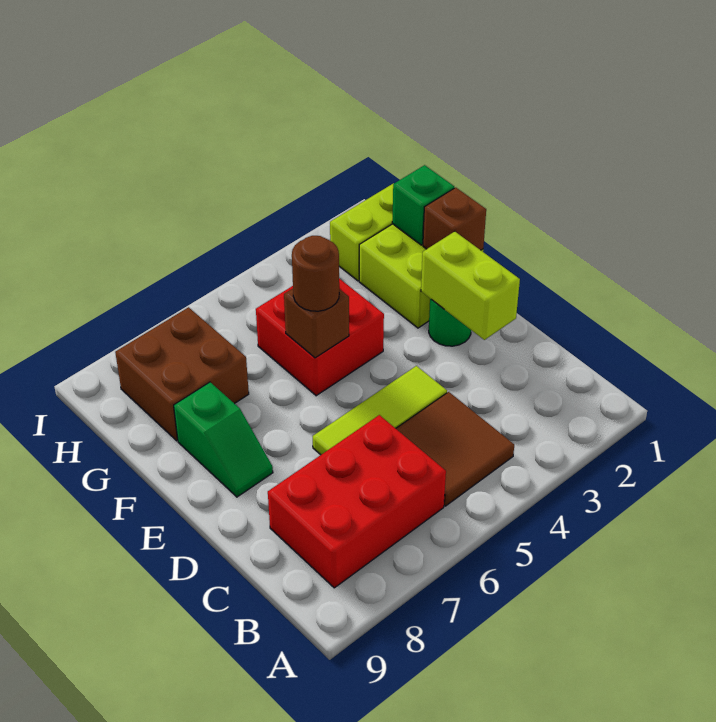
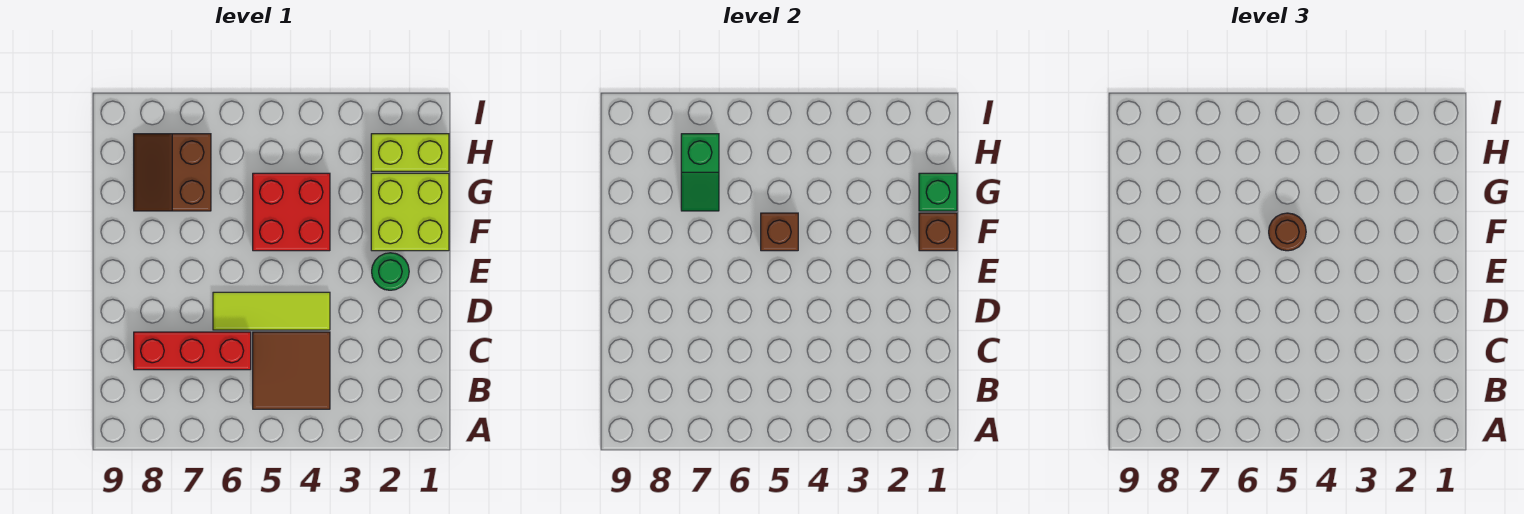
red brick B6:C8 level 1 -> red brick C6:C8 level 1
lime brick D2:E2 level 2 -> none
green slope E8:F8 level 1 top F -> green slope G7:H7 level 2 top H
brown brick G7:H8 level 1 -> brown slope G7:H8 level 1 top 7

